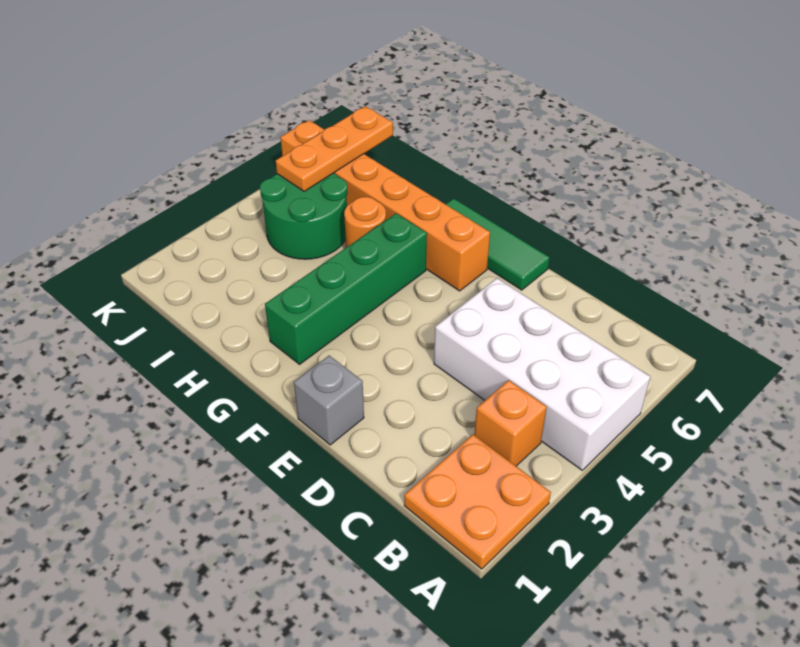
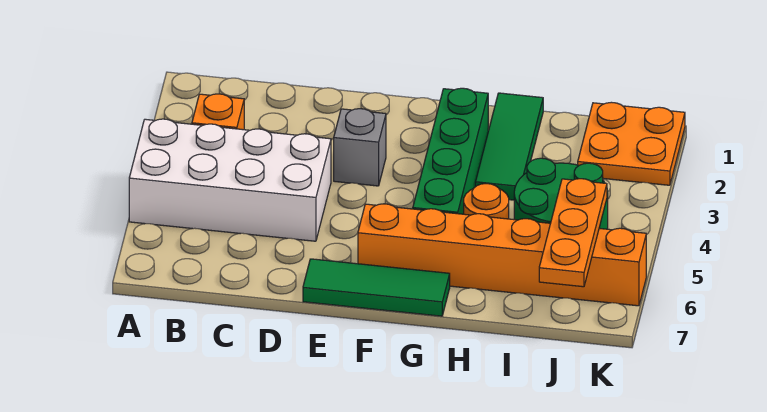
orange plate A1:B2 level 1 -> orange plate J1:K2 level 1
grey brick E1 level 1 -> grey brick E3 level 1
none -> green tile H1:H3 level 1

